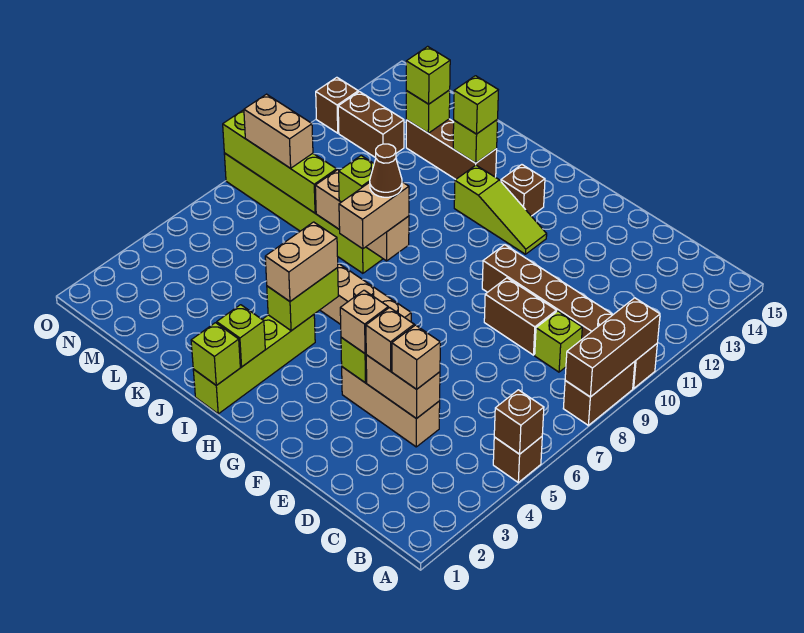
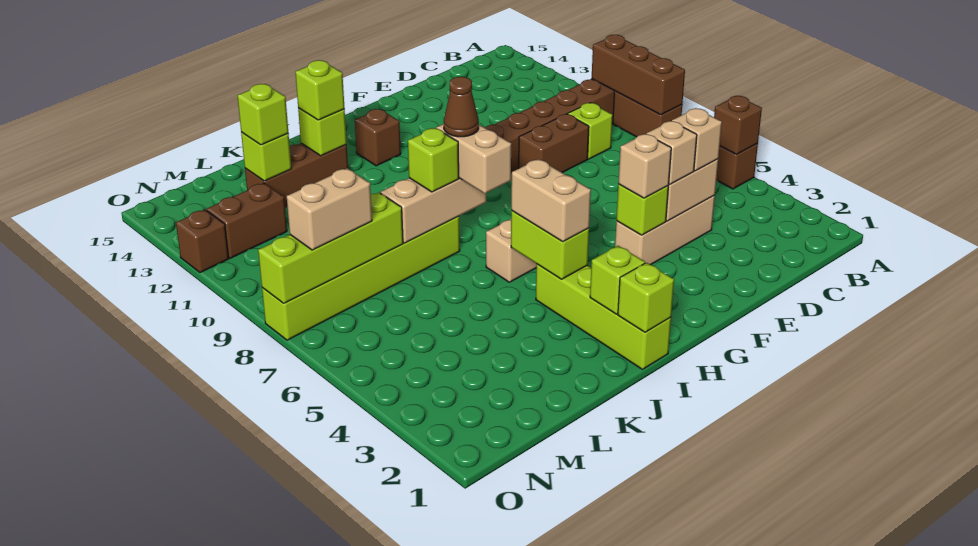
lime slope G12:I12 level 1 top I -> none

